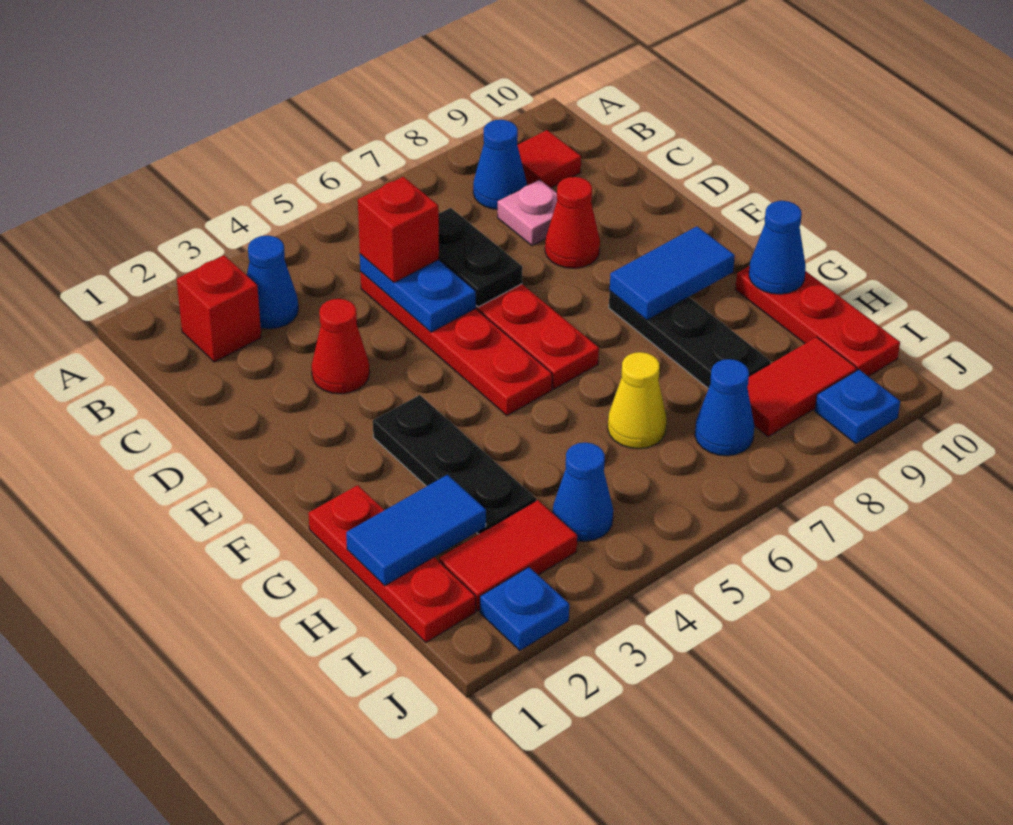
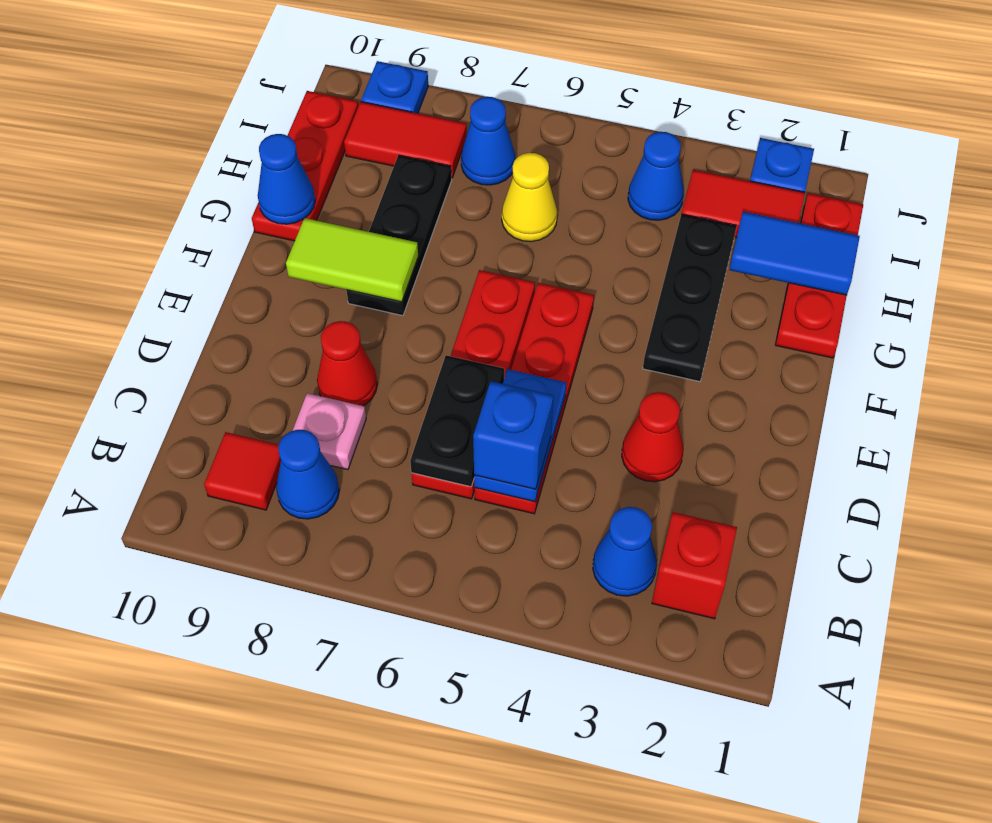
red brick C5 level 3 -> blue brick C5 level 3
blue tile F8:F9 level 2 -> lime tile F8:F9 level 2

